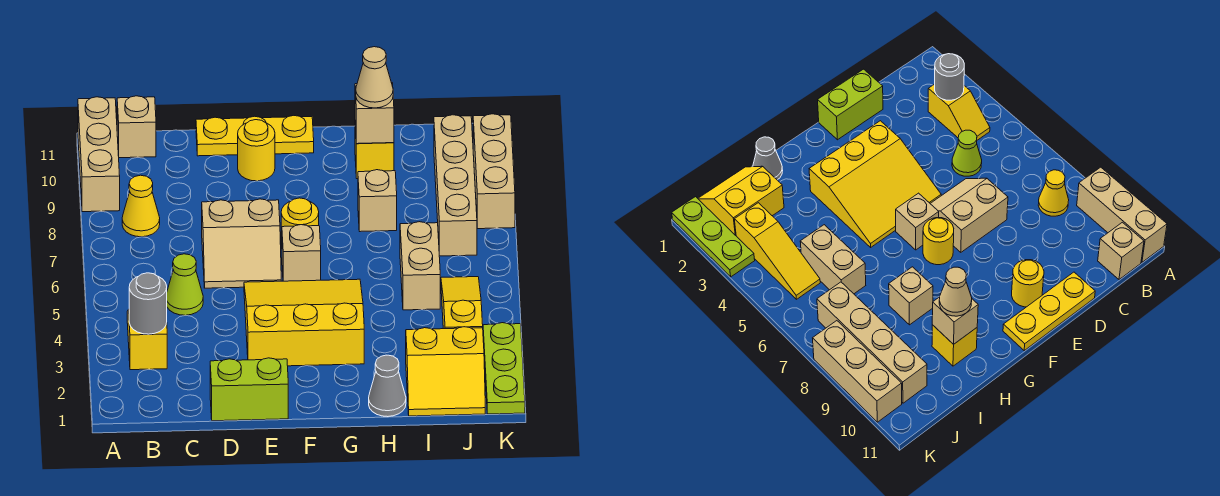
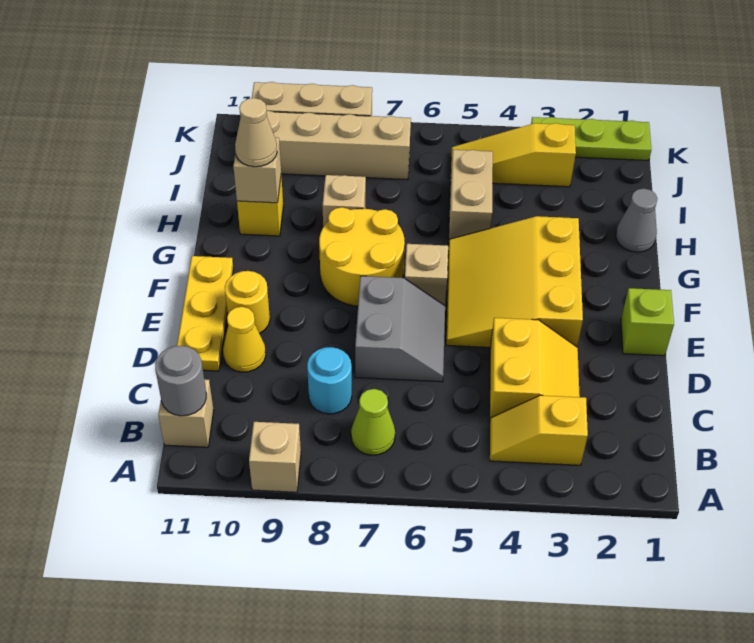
tan brick A9:A11 level 1 -> tan brick A9 level 1
grey round brick B3 level 2 -> grey round brick B11 level 2
yellow cone B8 level 1 -> yellow cone D10 level 1
lime cone C5 level 1 -> lime cone B7 level 1
none -> cyan round brick C8 level 1
lime brick D1:E1 level 1 -> lime brick E1 level 1
tan slope D6:E7 level 1 top 7 -> grey slope D6:E7 level 1 top 7
yellow round brick F7 level 1 -> yellow round brick F7:G8 level 1
yellow slope I1:J2 level 1 top 2 -> yellow slope C3:D4 level 1 top 4
tan brick I5:I6 level 1 -> tan brick H5:I5 level 1

